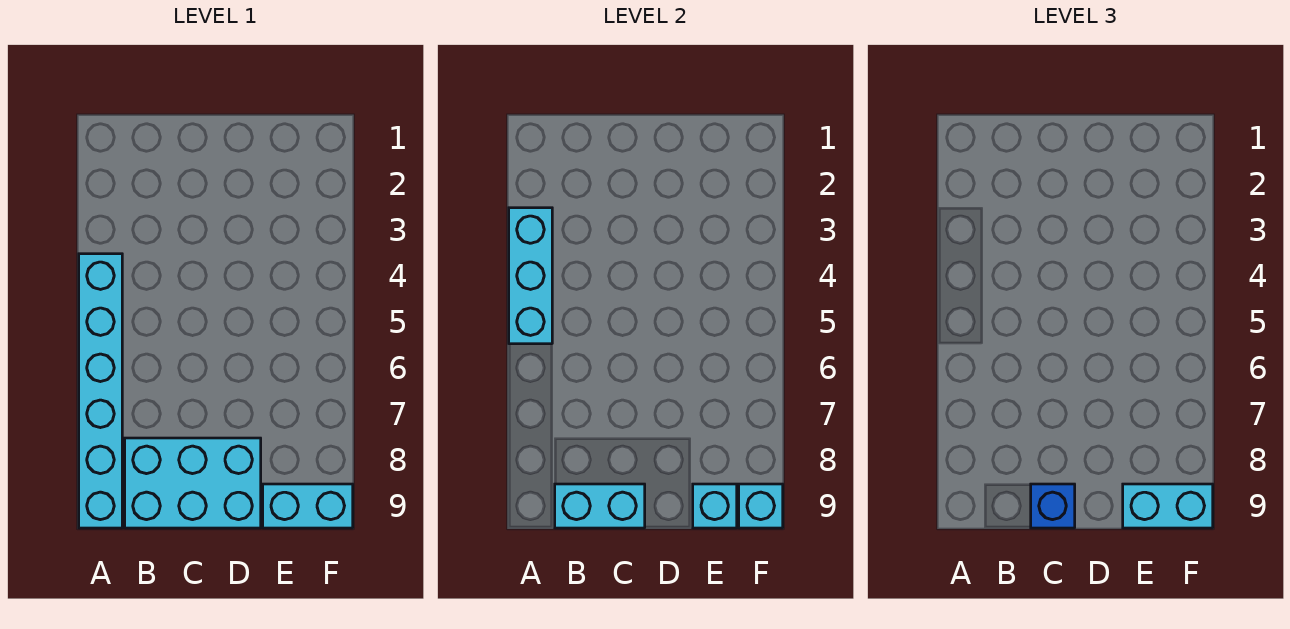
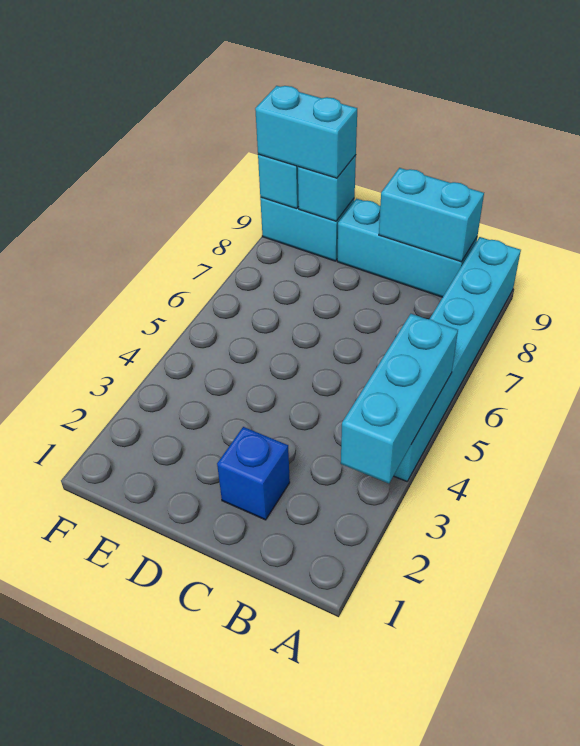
cyan brick B8:D9 level 1 -> cyan brick B9:D9 level 1
blue brick C9 level 3 -> blue brick C2 level 1

